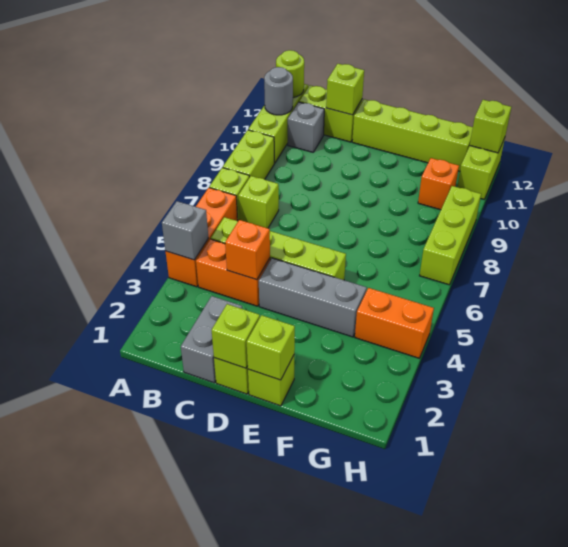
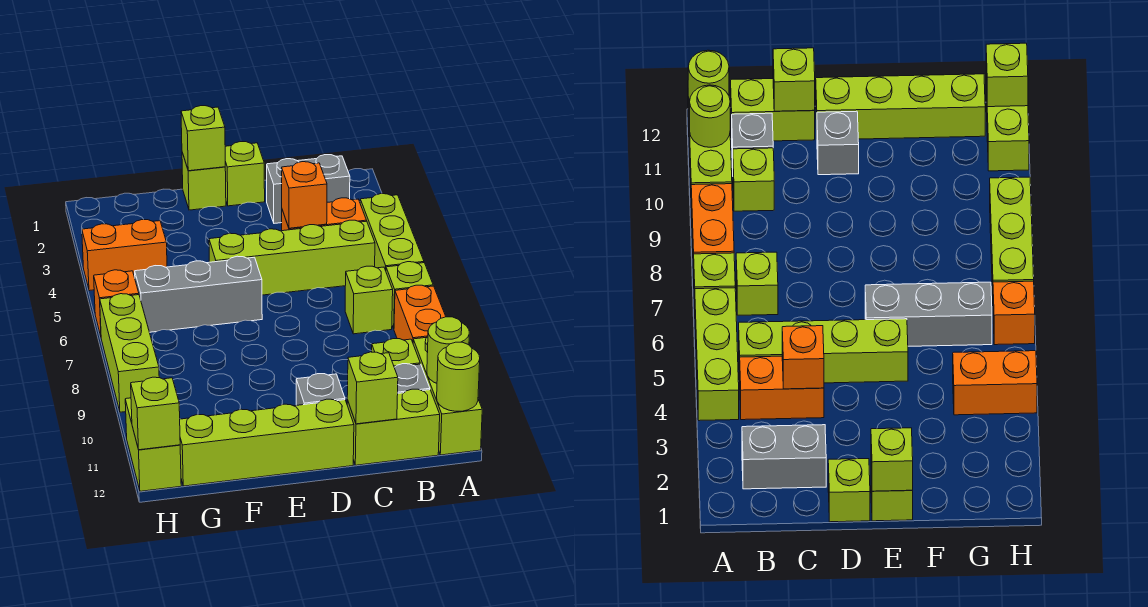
orange brick A4:A6 level 1 -> lime brick A4:A6 level 1
grey brick A4 level 2 -> grey brick D11 level 1
lime brick A8:A9 level 1 -> orange brick A8:A9 level 1
grey round brick A11 level 2 -> lime round brick A11 level 2
grey brick C1:C2 level 1 -> grey brick B2:C2 level 1
lime brick D1 level 2 -> lime brick B10 level 1
grey brick D4:F4 level 1 -> grey brick E6:G6 level 1
orange brick G10 level 1 -> orange brick H6 level 1

